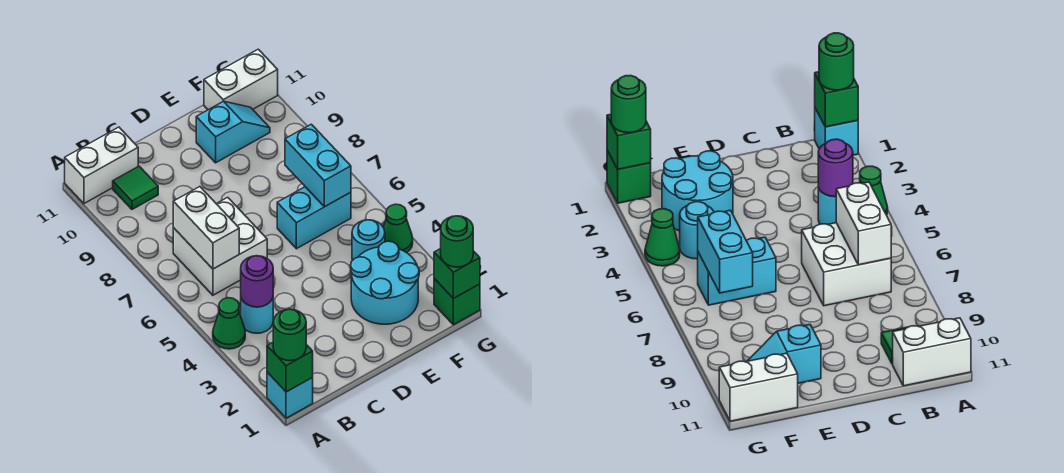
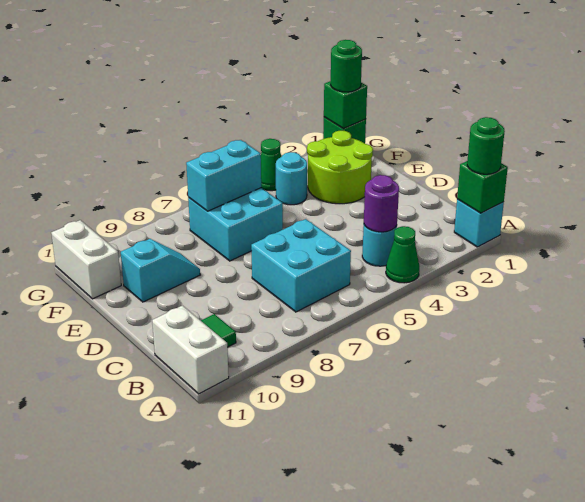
white brick B6:C7 level 1 -> cyan brick B6:C7 level 1
white brick B6:B7 level 2 -> none
cyan round brick E2:F3 level 1 -> lime round brick E2:F3 level 1
cyan brick E6:F6 level 1 -> cyan brick E6:F7 level 1
cyan slope E10:F10 level 1 top E -> cyan slope E9:E10 level 1 top 10

